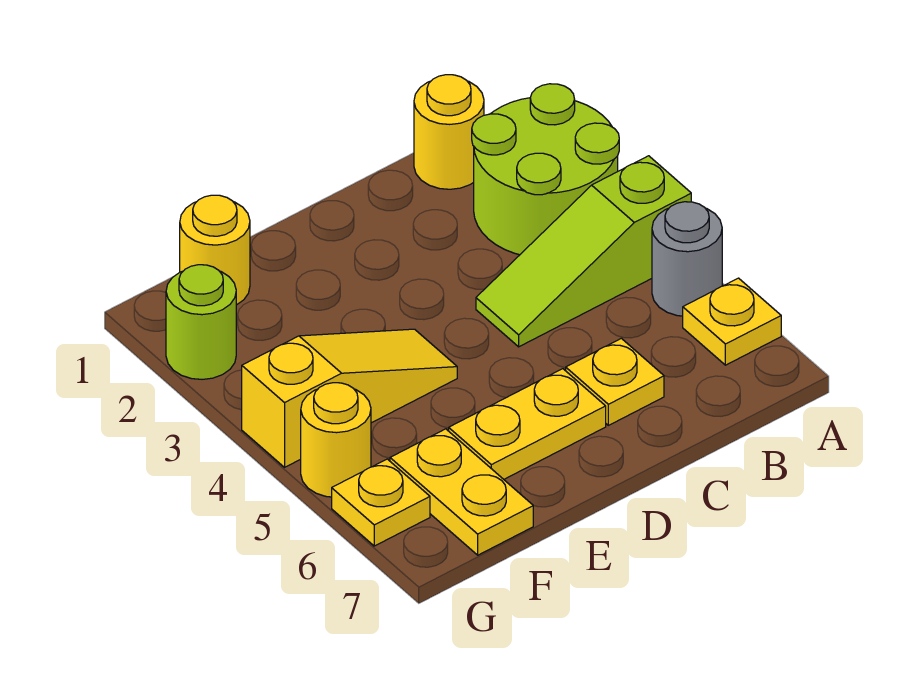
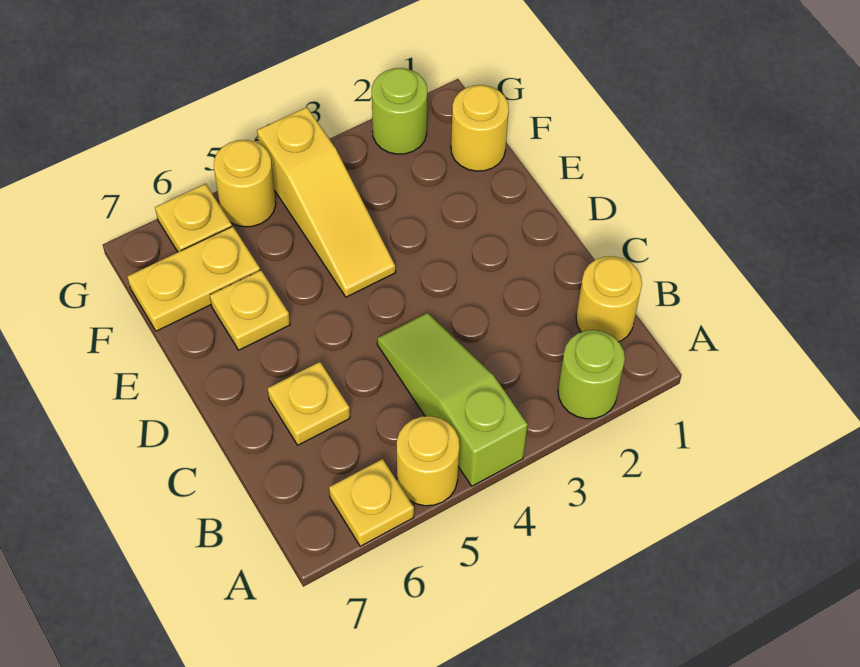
lime round brick A2:B3 level 1 -> lime round brick A2 level 1
grey round brick A5 level 1 -> yellow round brick A5 level 1
yellow plate D6:E6 level 1 -> yellow plate E6 level 1

